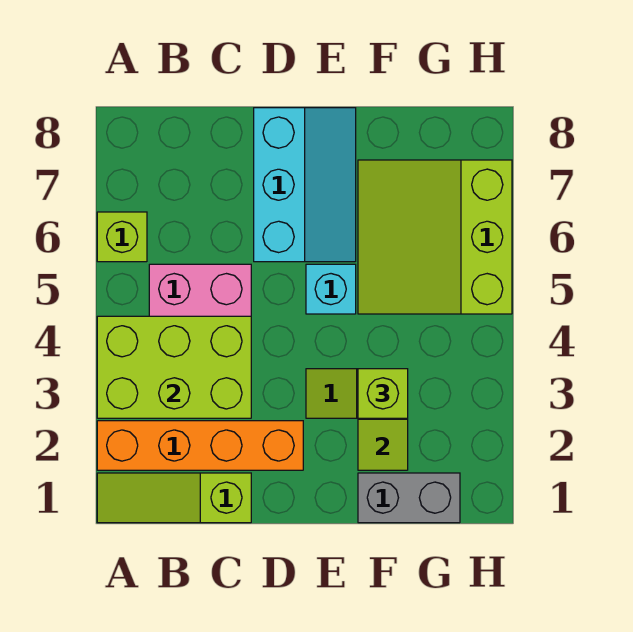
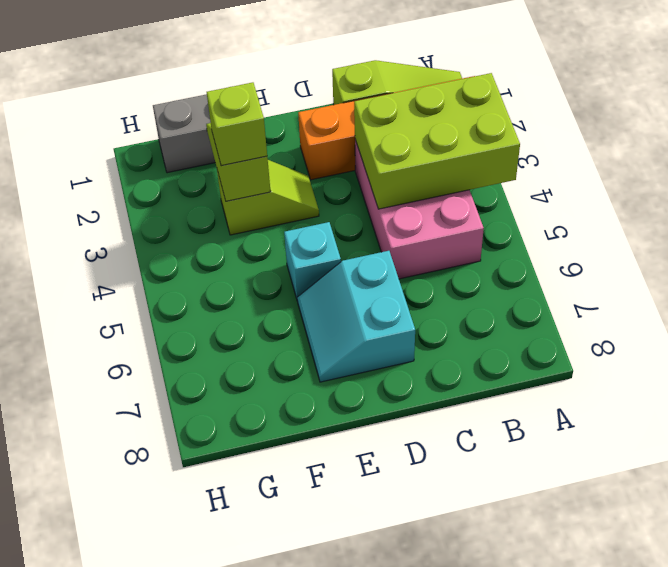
lime brick A6 level 1 -> none
cyan slope D6:E8 level 1 top D -> cyan slope D6:E7 level 1 top D
lime slope F5:H7 level 1 top H -> none

